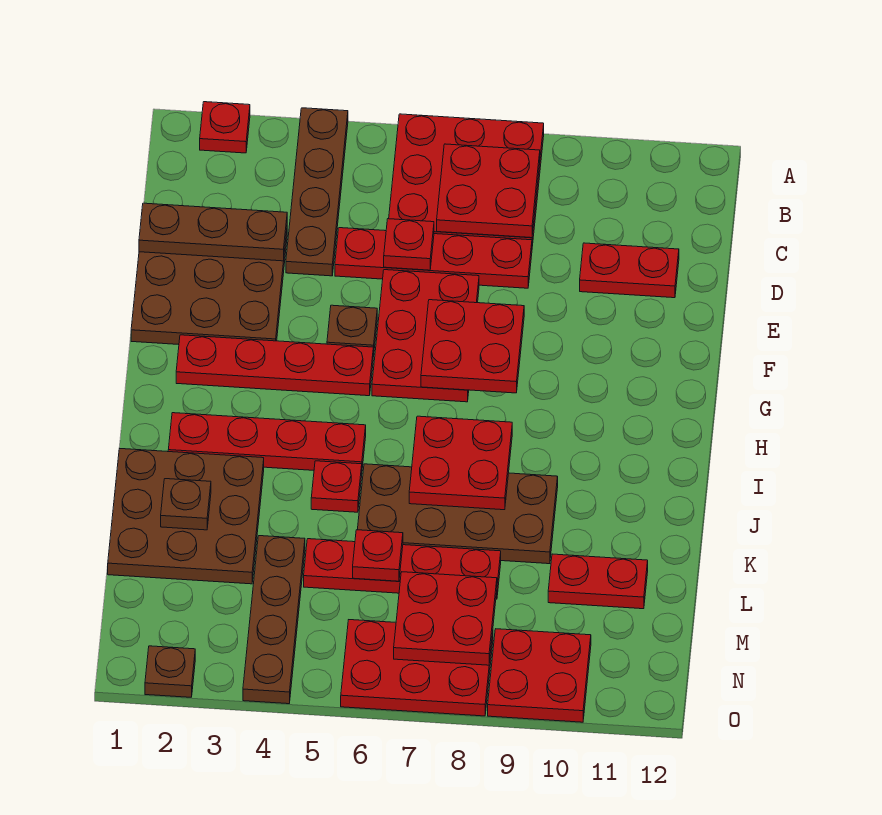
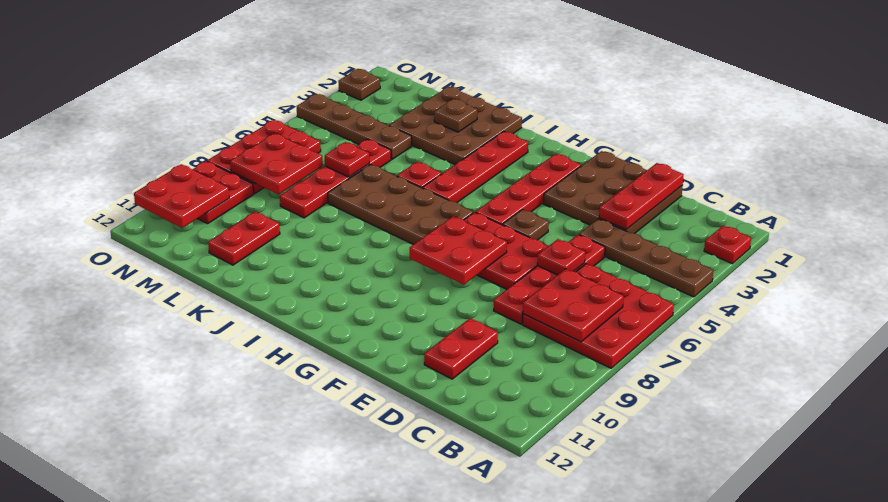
brown plate D1:D3 level 2 -> red plate D1:D3 level 2
red plate I7:J8 level 2 -> red plate N10:O11 level 2
brown plate J6:K9 level 1 -> brown plate H6:K7 level 1

